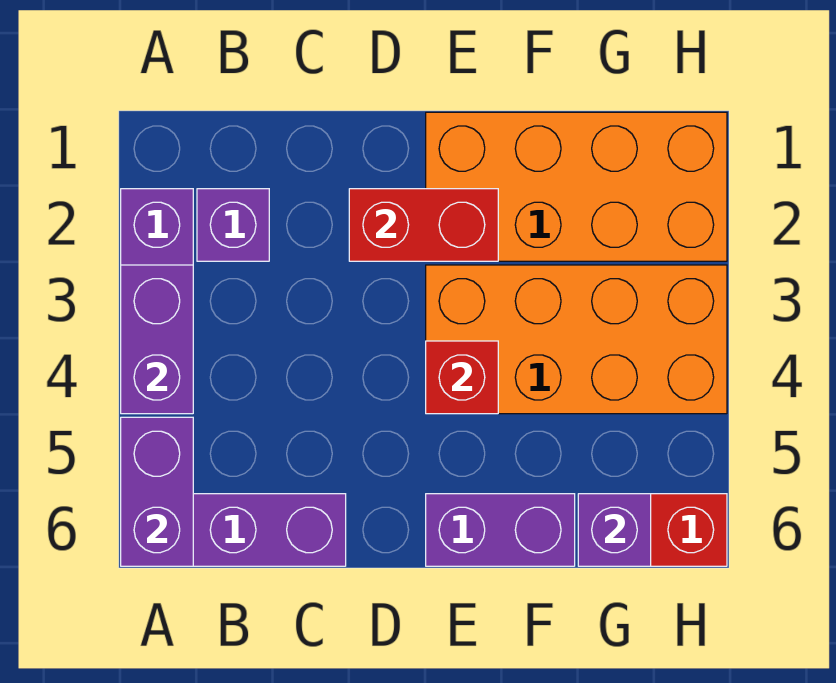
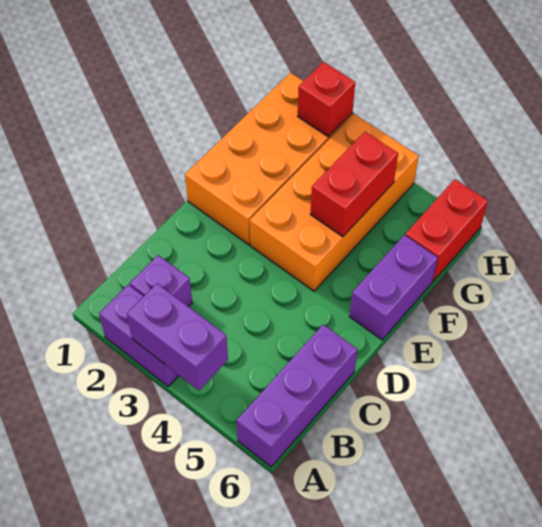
purple brick A5:A6 level 2 -> none
red brick D2:E2 level 2 -> red brick F4:G4 level 2
red brick E4 level 2 -> red brick H2 level 2
purple brick G6 level 2 -> none

